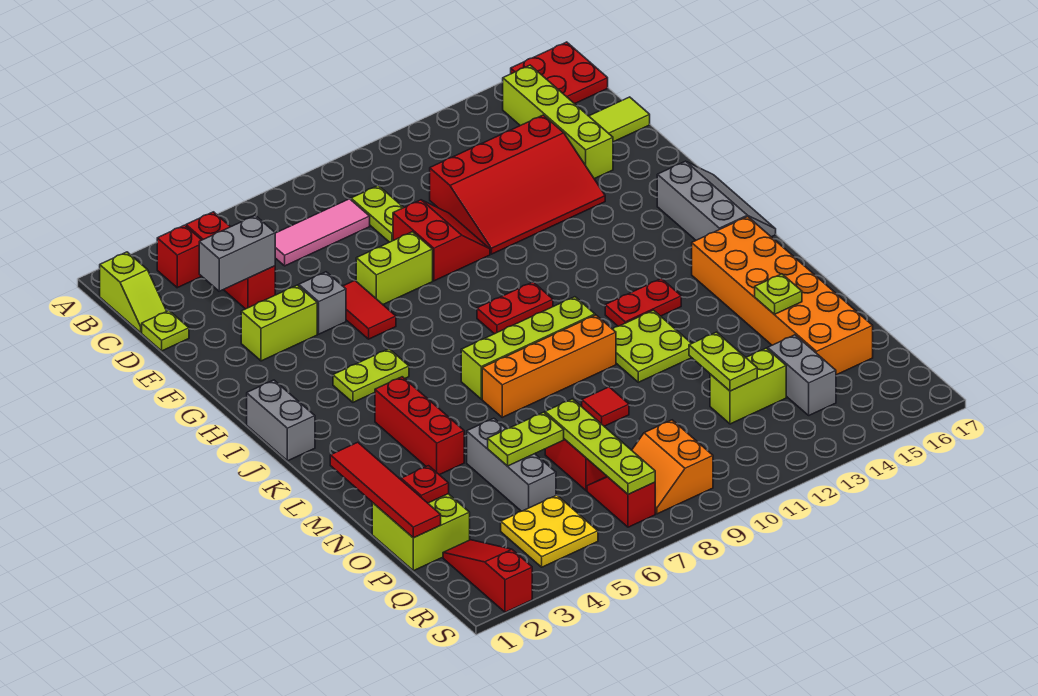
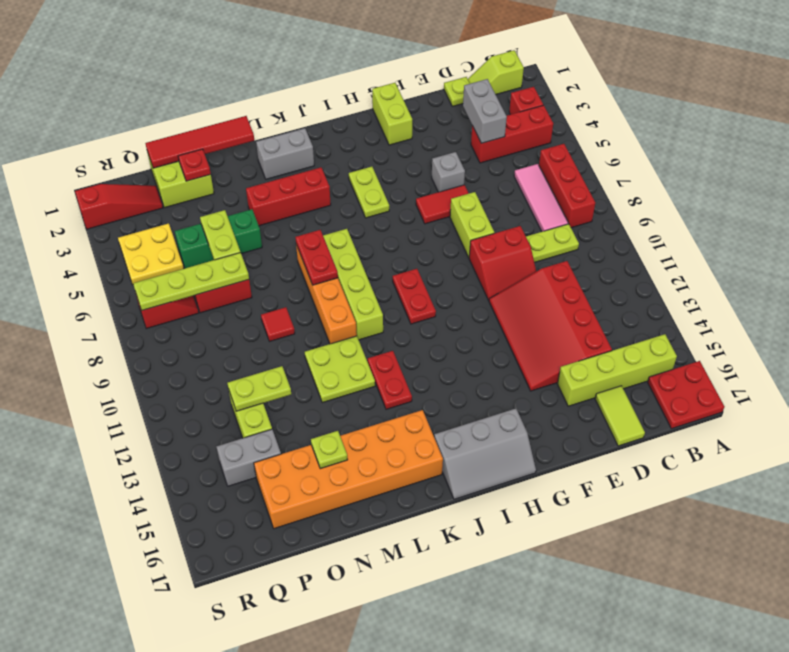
none -> red brick B6:B8 level 1
lime brick F3:F4 level 1 -> lime brick G1:G2 level 1
grey brick I1:J1 level 1 -> grey brick K2:L2 level 1
none -> red plate L7:L8 level 2
grey brick N5:P5 level 1 -> green brick N5:P5 level 1
orange slope Q8:R9 level 1 top 9 -> none

